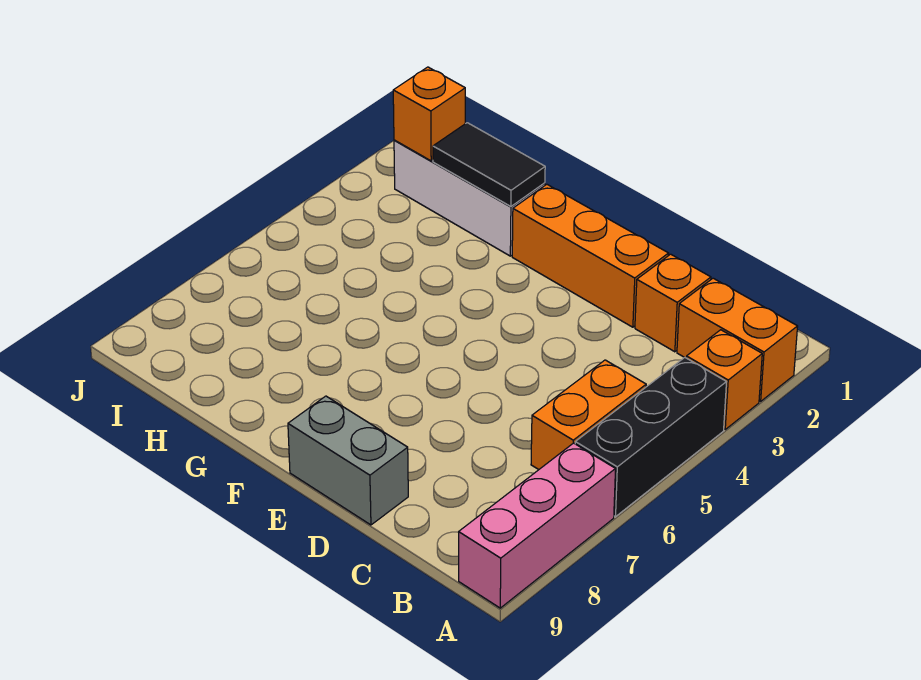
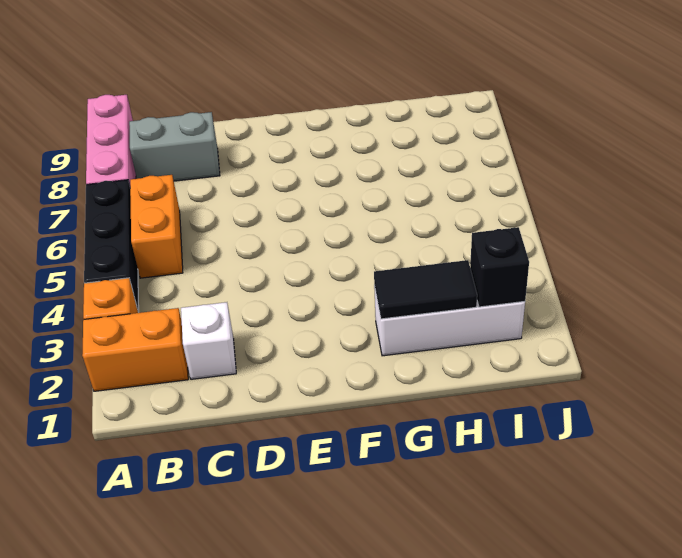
orange brick C2 level 1 -> white brick C2 level 1
orange brick D2:F2 level 1 -> none
grey brick D9:E9 level 1 -> grey brick B8:C8 level 1
orange brick I2 level 2 -> black brick I2 level 2

